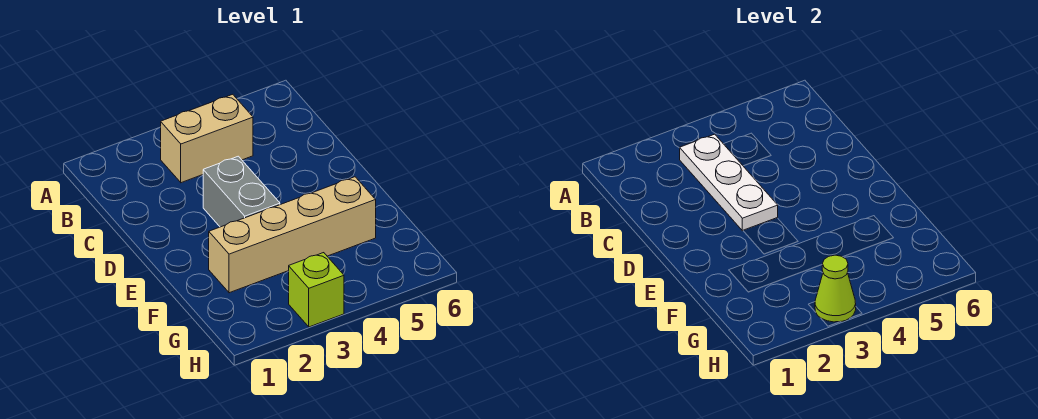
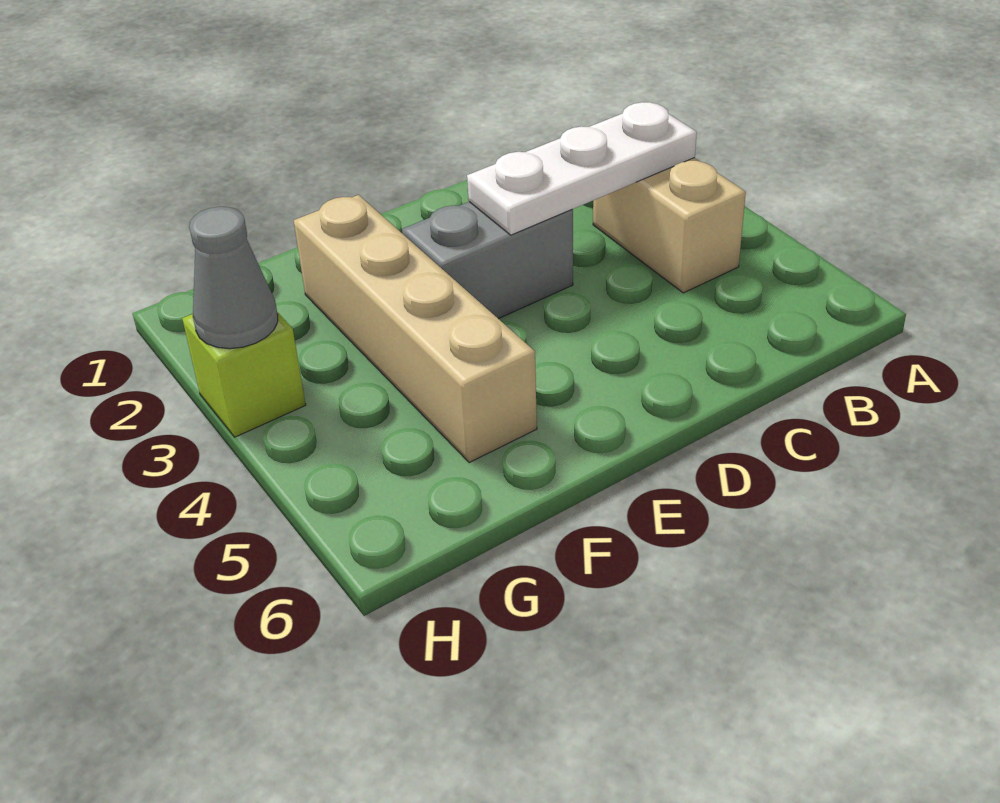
lime cone H3 level 2 -> grey cone H3 level 2

